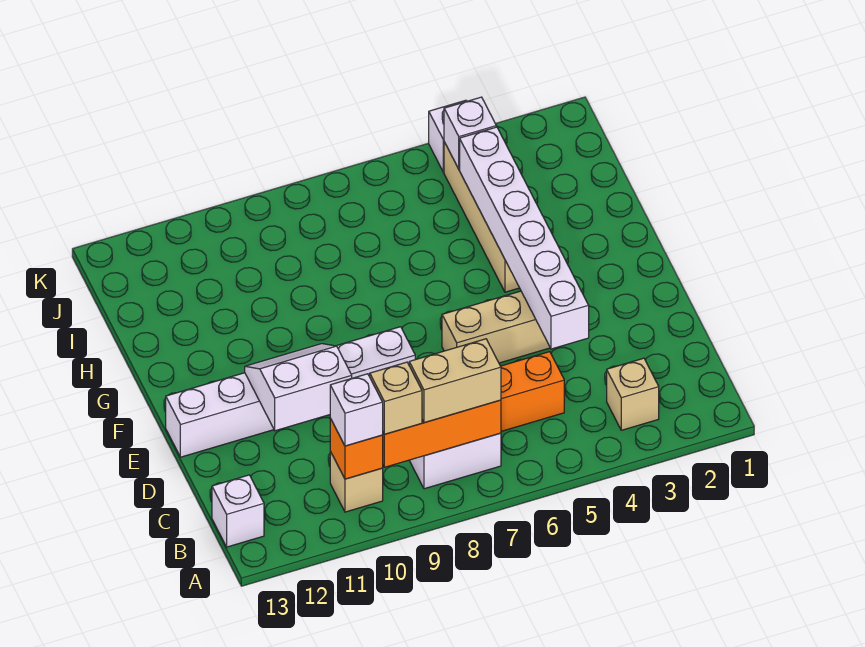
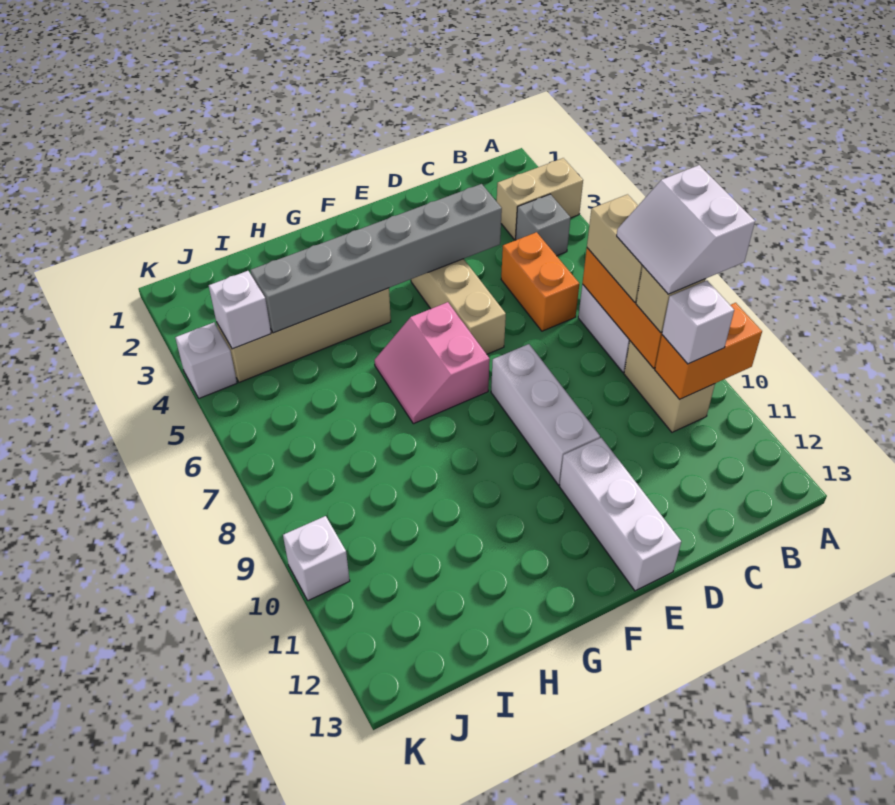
tan brick B3 level 1 -> tan brick A3:B3 level 1
none -> grey brick B4 level 1
tan brick B10 level 1 -> tan brick B9:B10 level 1
orange brick B10 level 2 -> orange brick A10:B10 level 2
white brick B13 level 1 -> white brick K10 level 1
white brick D4:I4 level 2 -> grey brick D4:I4 level 2
white slope D10:E11 level 2 top D -> white slope A8:B9 level 4 top A
none -> pink slope F6:G7 level 1 top F

